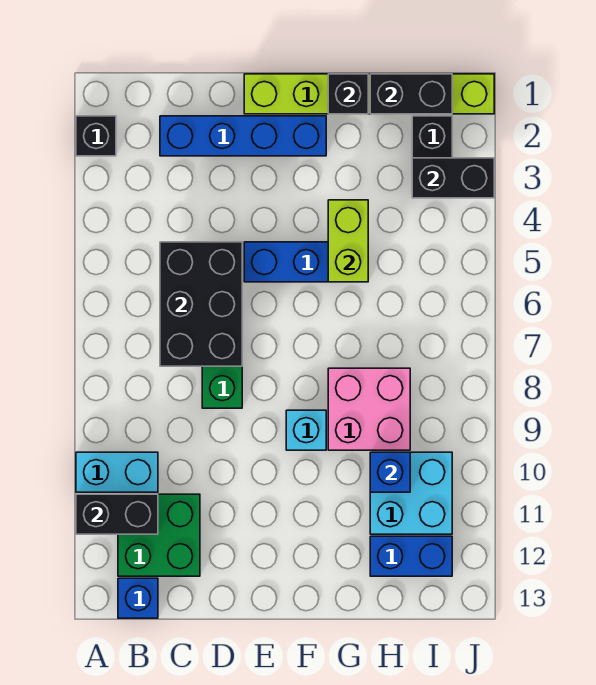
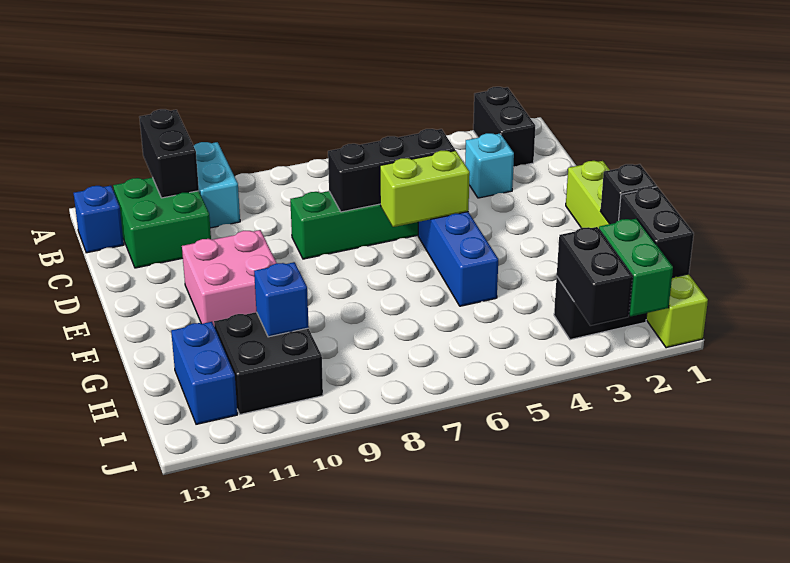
black brick A2 level 1 -> black brick A2:B2 level 1
blue brick C2:F2 level 1 -> none
black brick C5:D7 level 2 -> black brick D5:D7 level 2
cyan brick F9 level 1 -> cyan brick C3 level 1
lime brick G4:G5 level 2 -> lime brick E5:E6 level 2
pink brick G8:H9 level 1 -> pink brick E10:F11 level 1
cyan brick H10:I11 level 1 -> black brick H10:I11 level 1
none -> green brick I2:J2 level 2

